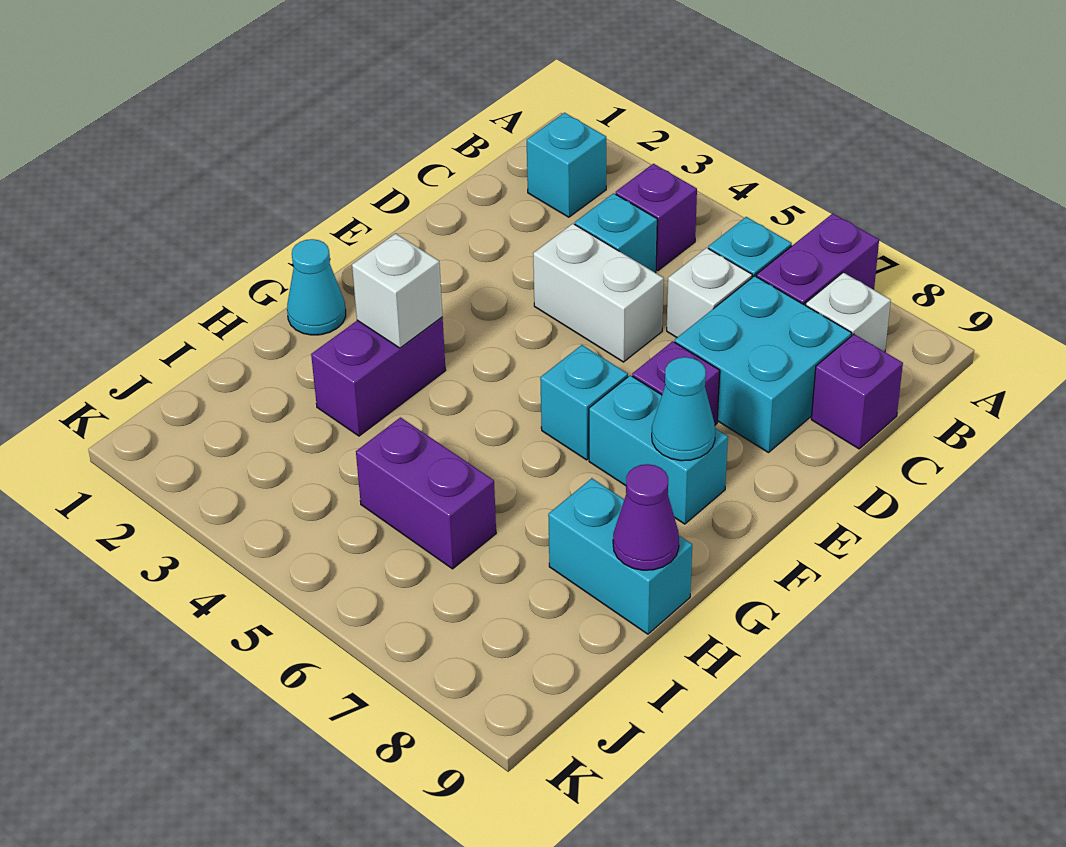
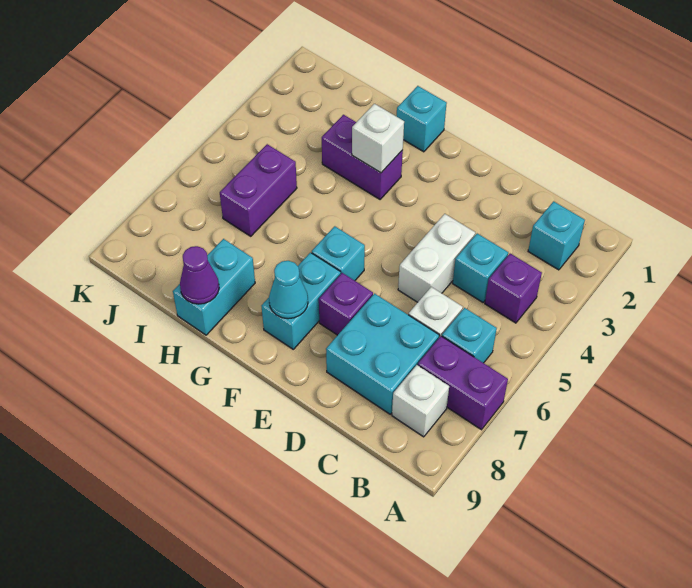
purple brick C9 level 1 -> none
cyan cone G1 level 1 -> cyan brick G1 level 1

